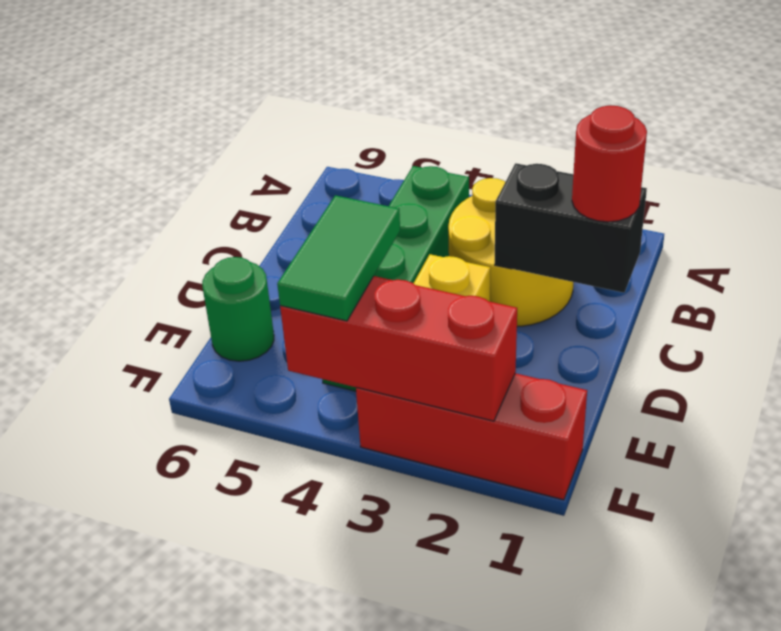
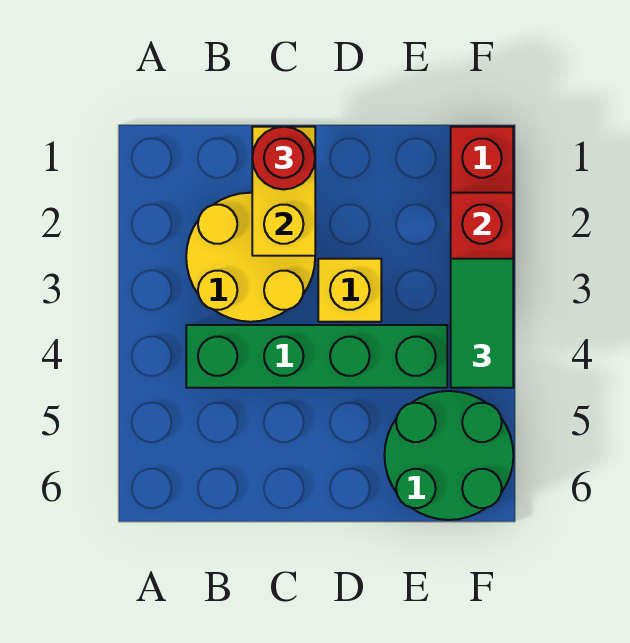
black brick C1:C2 level 2 -> yellow brick C1:C2 level 2
green tile E4:F4 level 3 -> green tile F3:F4 level 3
green round brick E6 level 1 -> green round brick E5:F6 level 1

